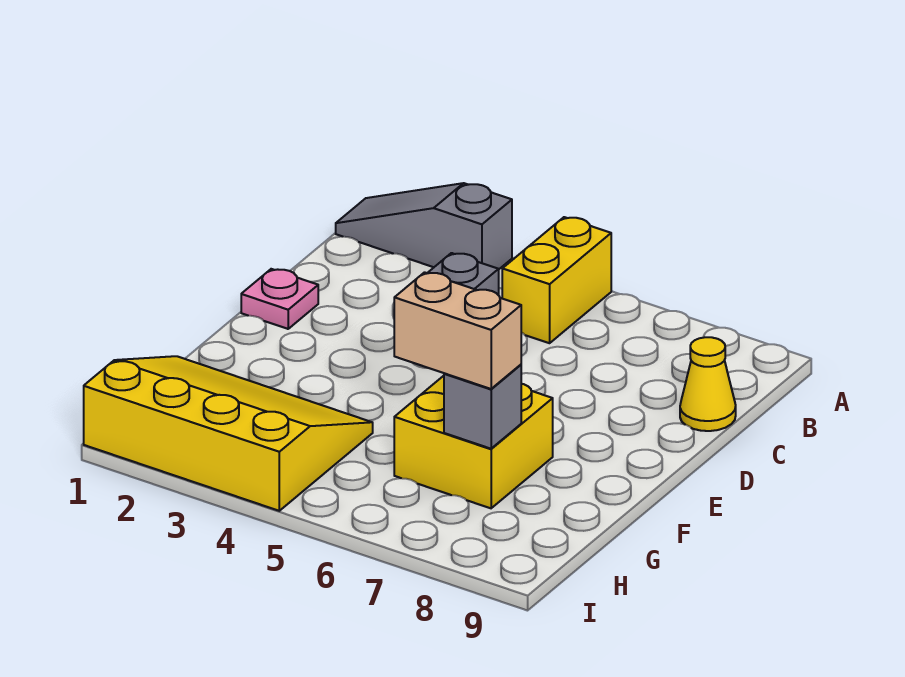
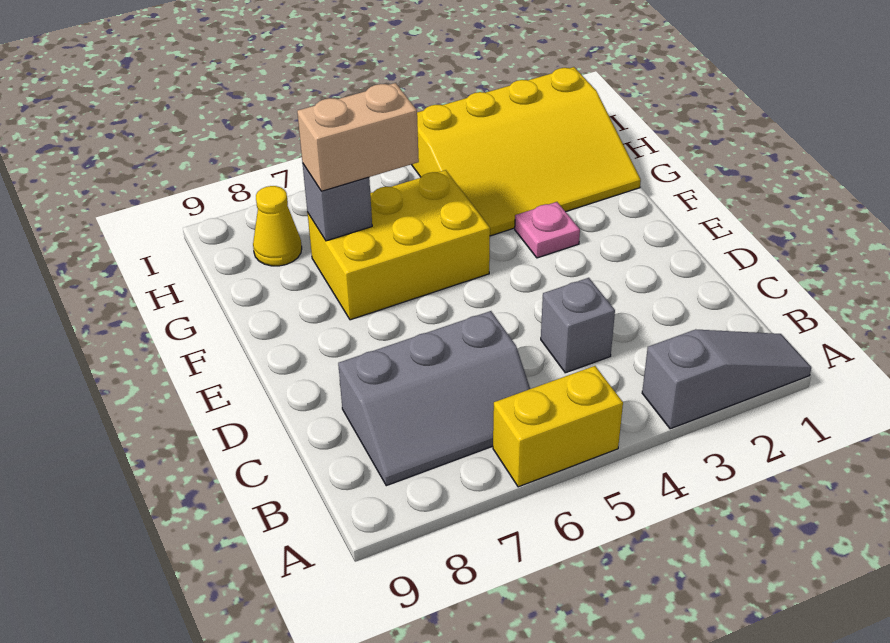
yellow brick A5:B5 level 1 -> yellow brick A5:A6 level 1
none -> grey slope B6:C8 level 1 top C
yellow cone C9 level 1 -> yellow cone H8 level 1
pink plate D1 level 1 -> pink plate F3 level 1
yellow brick F6:G7 level 1 -> yellow brick F5:G7 level 1

